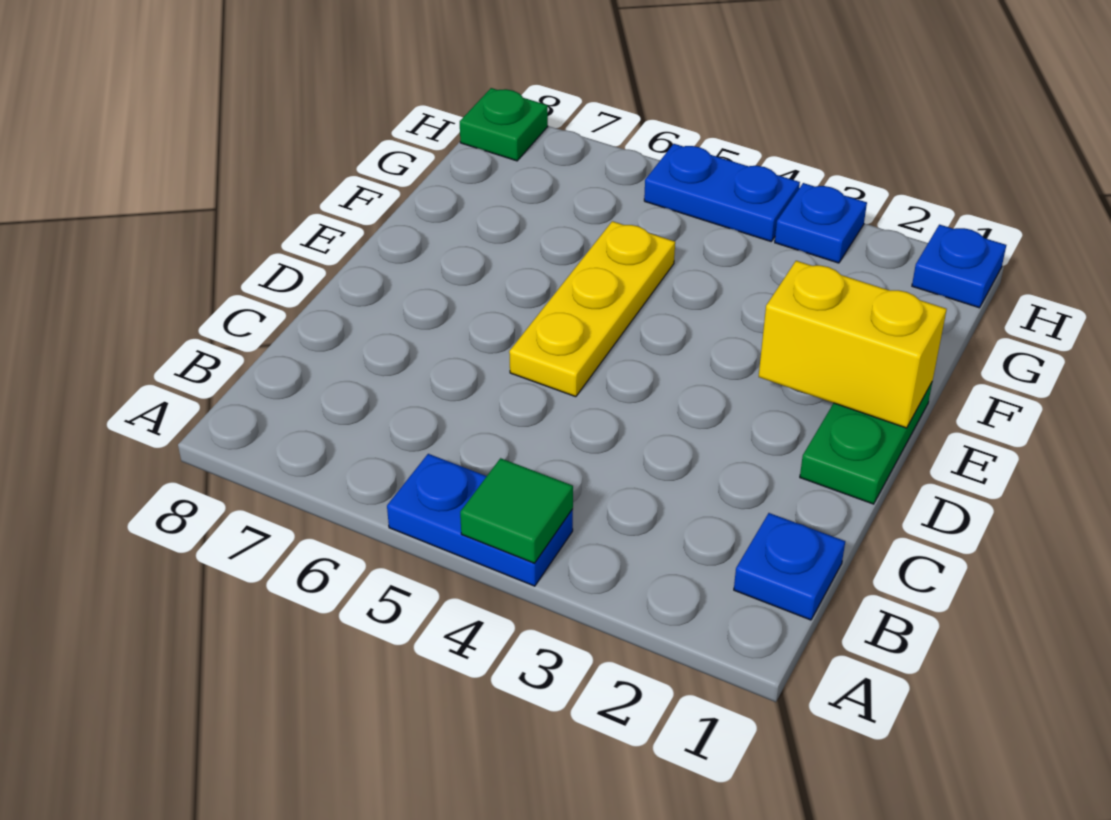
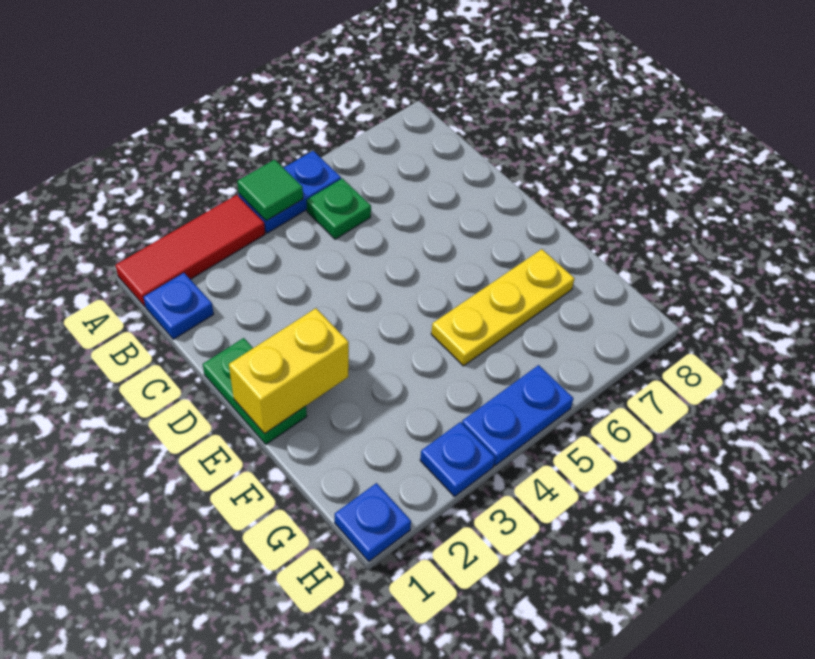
none -> red tile A1:A3 level 1
yellow plate D5:F5 level 1 -> yellow plate F5:F7 level 1
green plate H8 level 1 -> green plate B5 level 1

